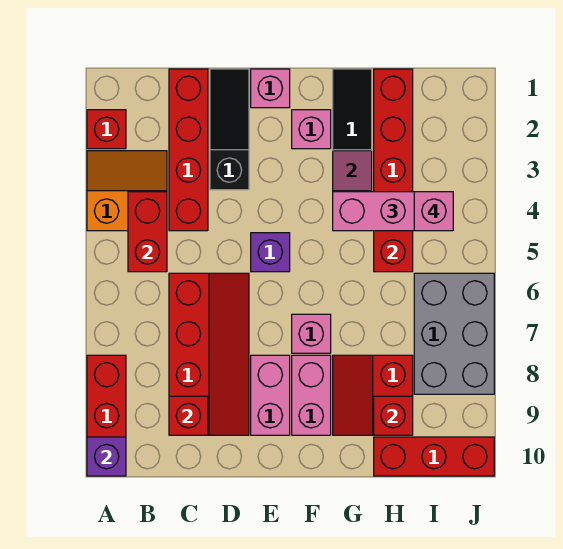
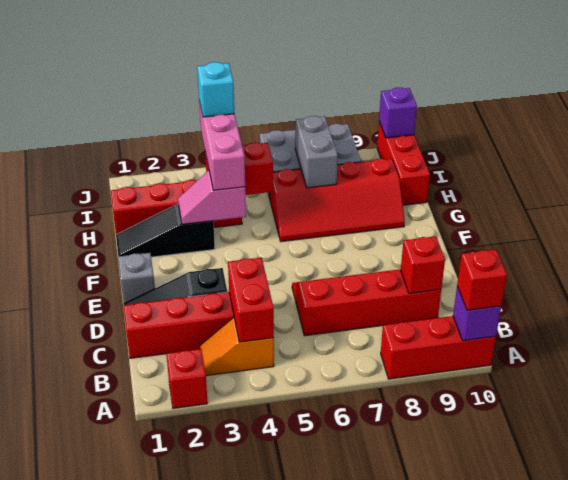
orange slope A3:B4 level 1 top 4 -> orange slope B3:B4 level 1 top 4
red brick B4:B5 level 2 -> red brick B4:C4 level 2
pink brick E1 level 1 -> grey brick E1 level 1
purple brick E5 level 1 -> purple brick J10 level 2
pink brick E8:E9 level 1 -> none
pink brick F2 level 1 -> none
pink brick F7 level 1 -> none
pink brick F8:F9 level 1 -> none
red slope G8:H9 level 1 top H -> red slope G6:H9 level 1 top H
none -> grey brick H7:I7 level 2
red brick H9 level 2 -> red brick A10 level 3
pink brick I4 level 4 -> cyan brick I4 level 4

